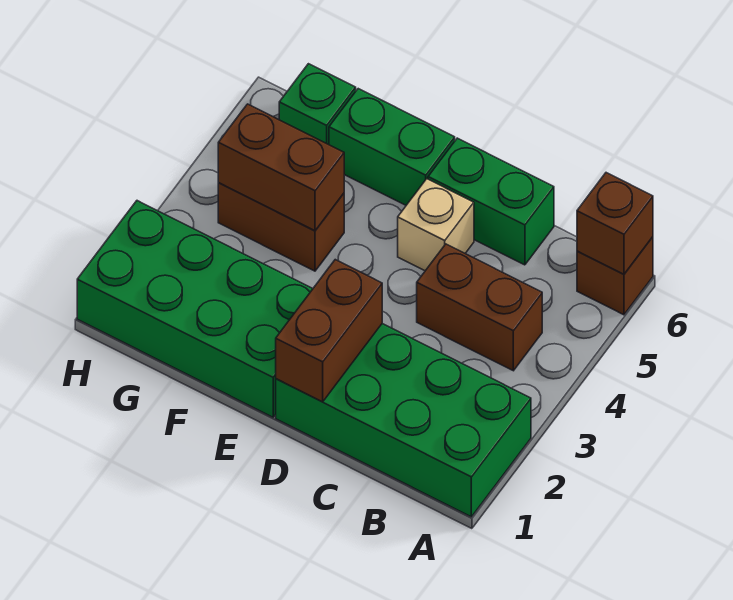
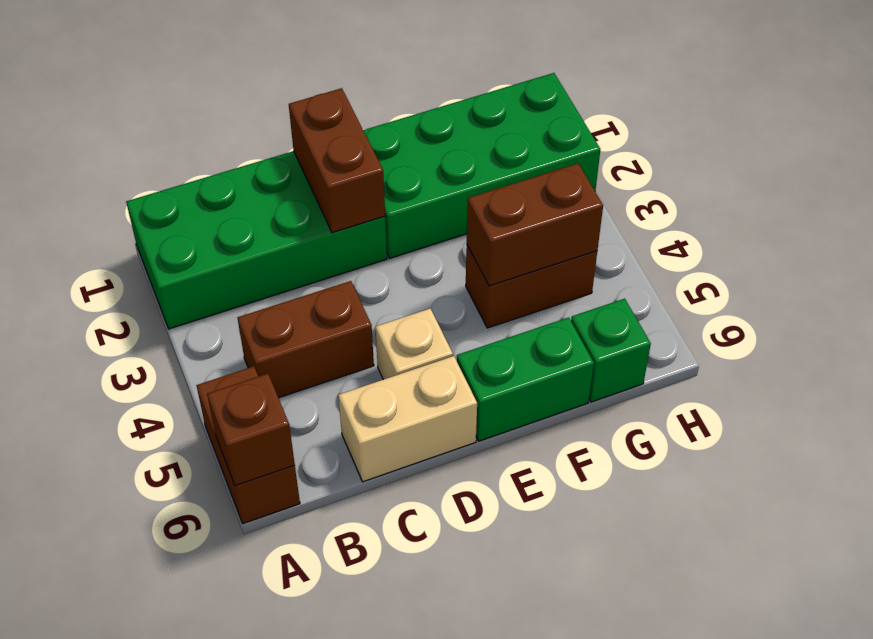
brown brick A6 level 1 -> brown brick A5:A6 level 1
green brick C6:D6 level 1 -> tan brick C6:D6 level 1

